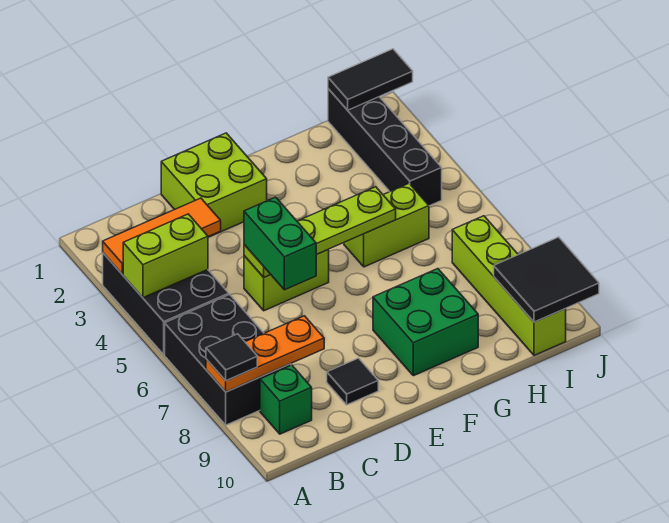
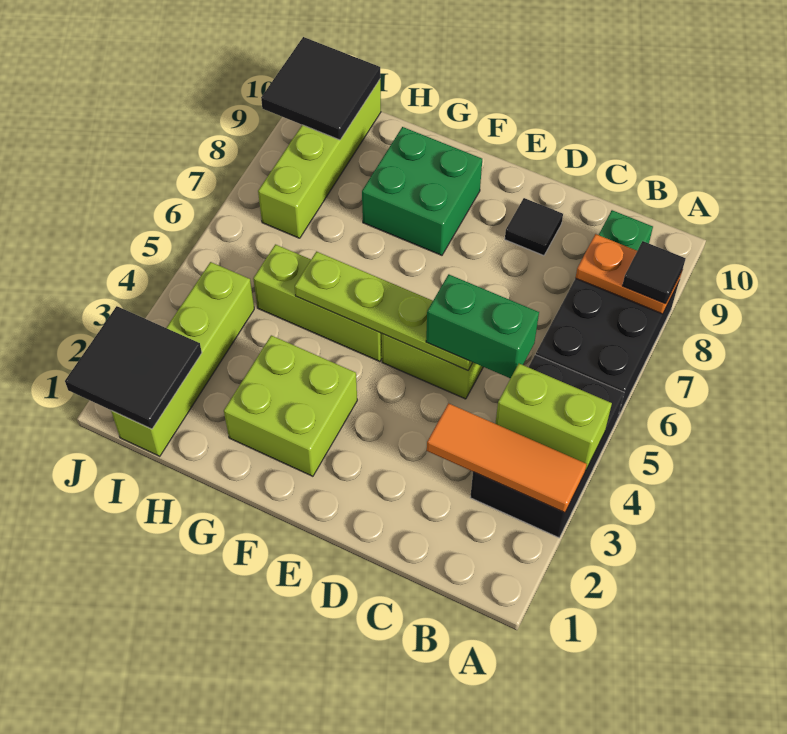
orange plate A8:C8 level 2 -> orange plate A8:B8 level 2
lime brick D1:E2 level 1 -> lime brick F2:G3 level 1
green brick D5:D6 level 3 -> green brick C5:D5 level 3
lime brick G5:H5 level 1 -> lime brick F5:H5 level 1
black brick I1:I4 level 1 -> lime brick I1:I4 level 1
black tile I1:J1 level 2 -> black tile I1:J2 level 2

